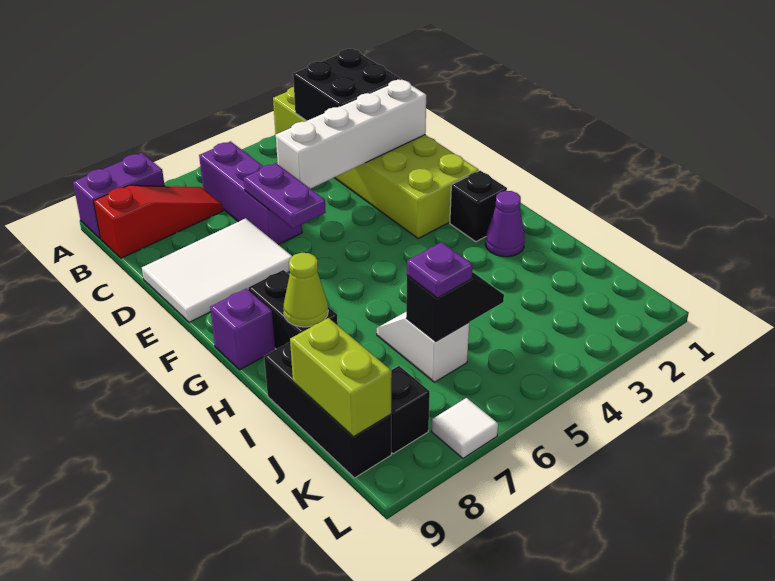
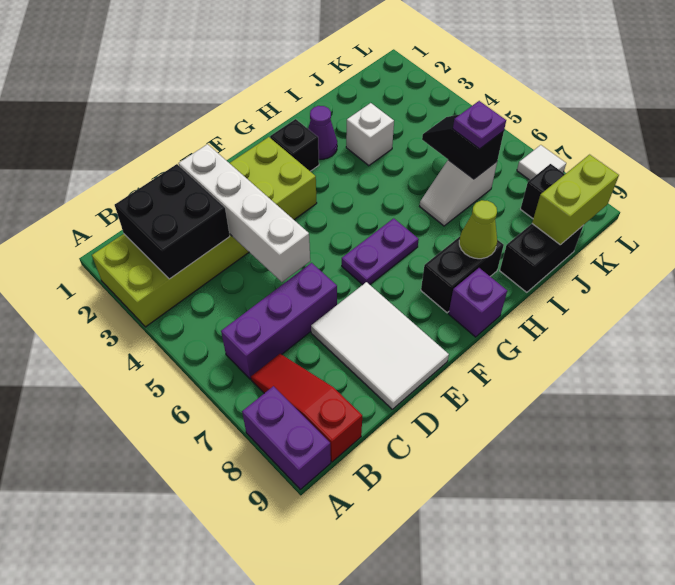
purple plate D6:E6 level 2 -> purple plate F6:G6 level 1
none -> white brick I3 level 1
black brick I9:K9 level 1 -> black brick I9:J9 level 1

